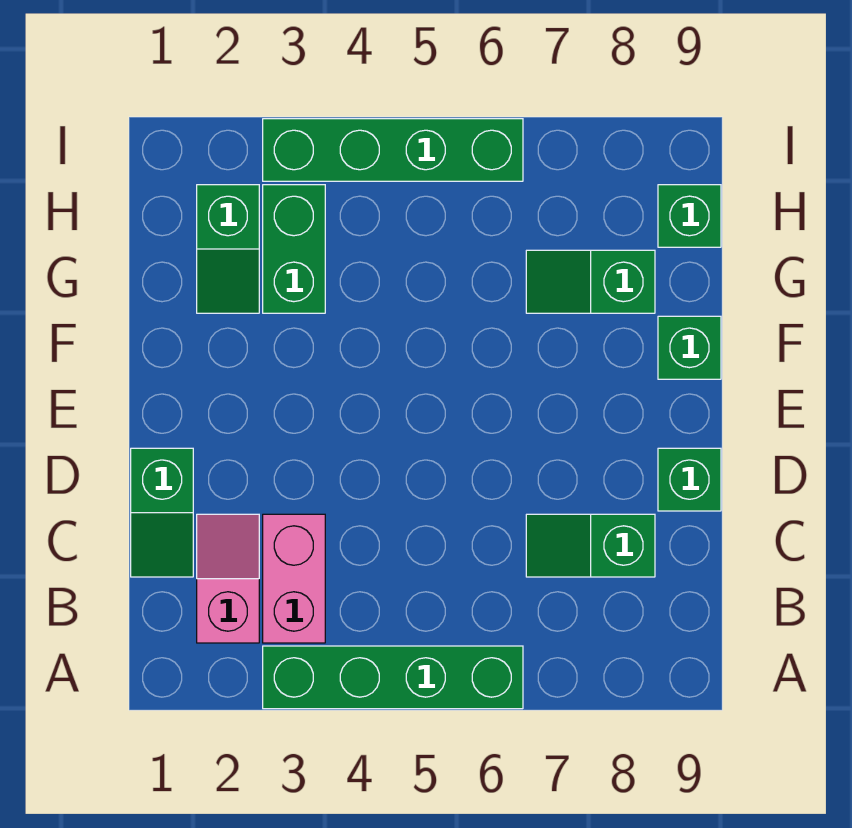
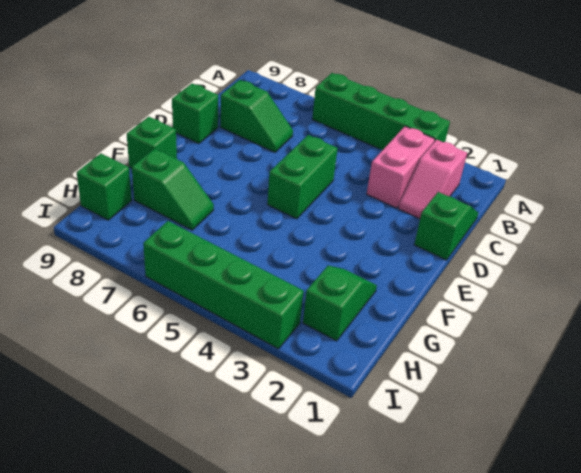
green brick G3:H3 level 1 -> green brick D5:E5 level 1

